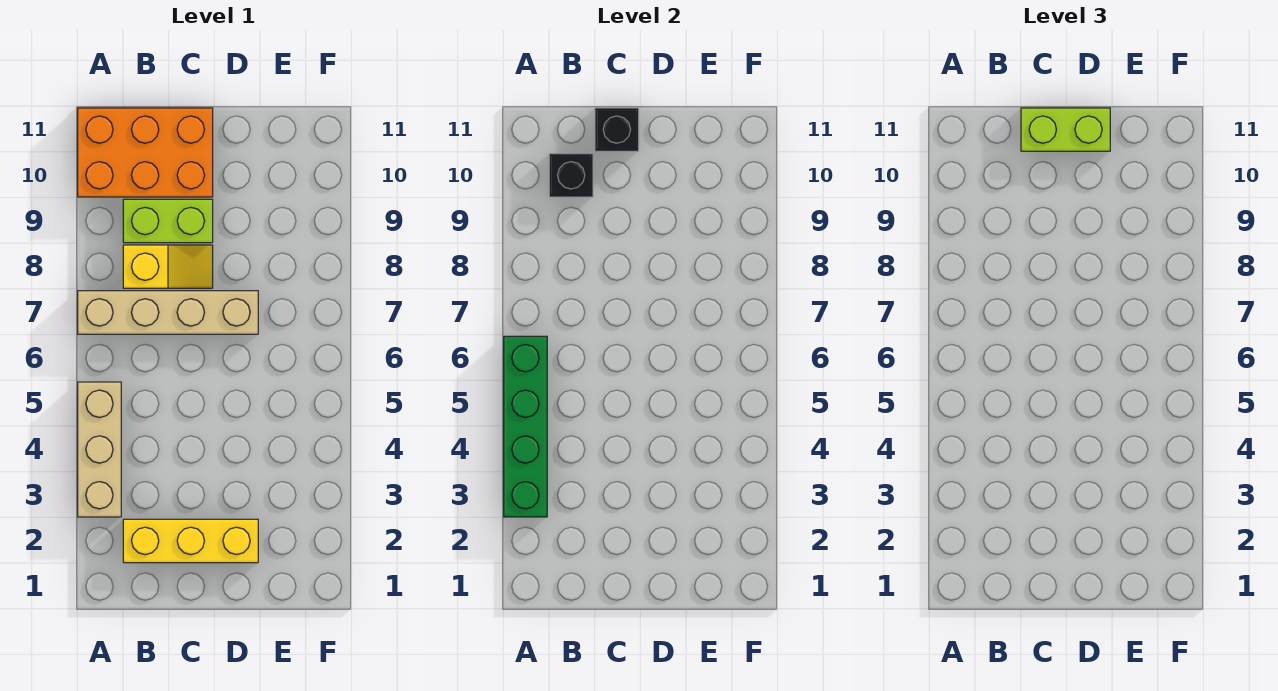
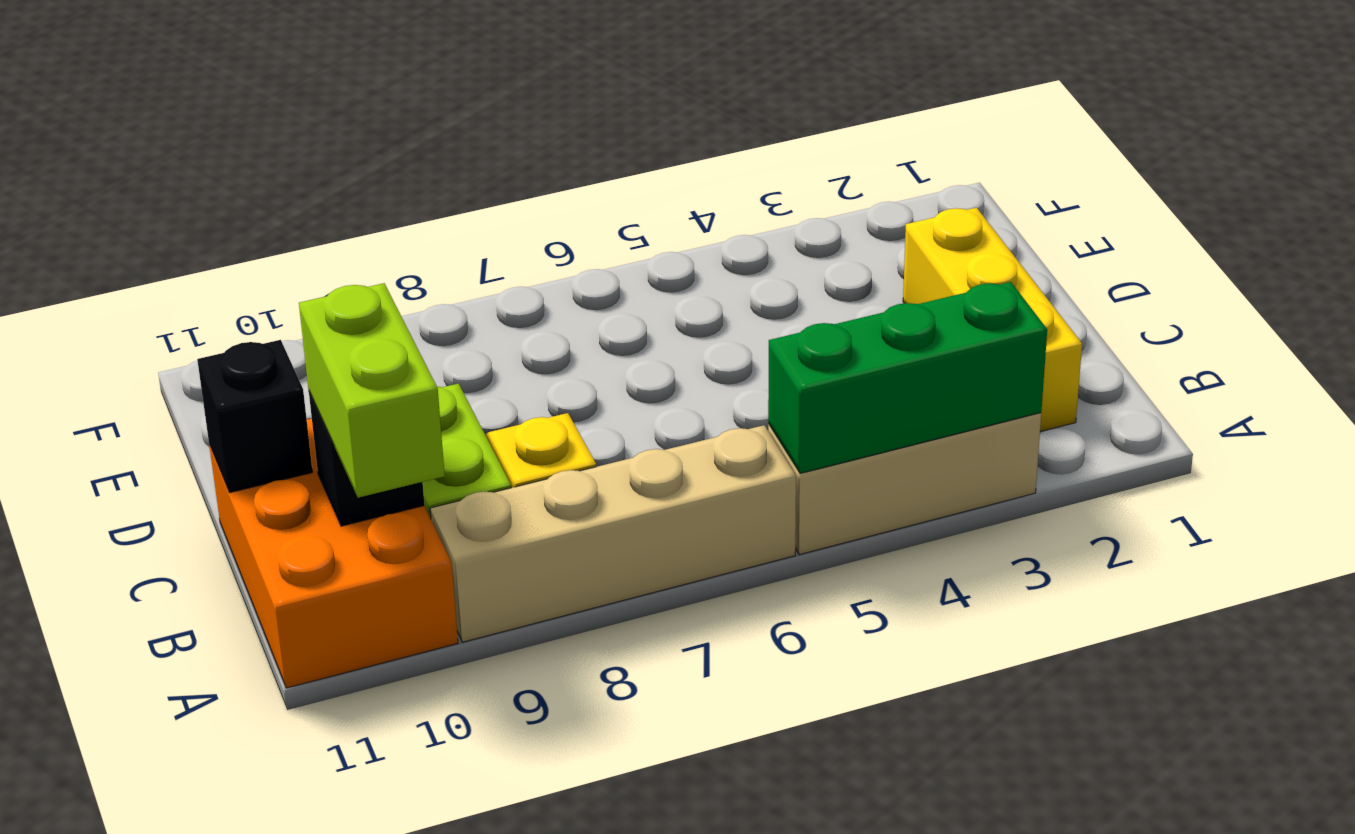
green brick A3:A6 level 2 -> green brick A3:A5 level 2
tan brick A7:D7 level 1 -> tan brick A6:A9 level 1
lime brick C11:D11 level 3 -> lime brick A10:B10 level 3

